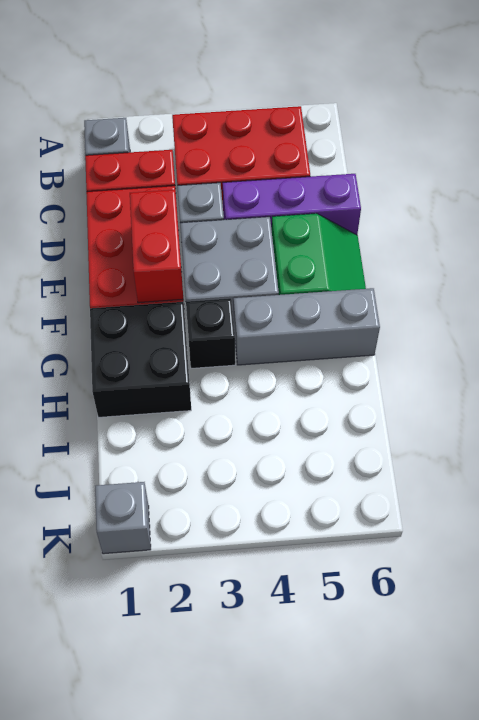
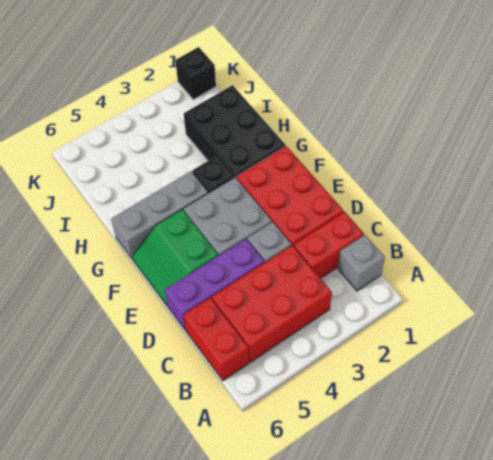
red brick E2:F2 level 2 -> red brick B6:C6 level 1
black brick G1:H2 level 1 -> black brick G1:I2 level 1
grey brick K1 level 1 -> black brick K1 level 1

